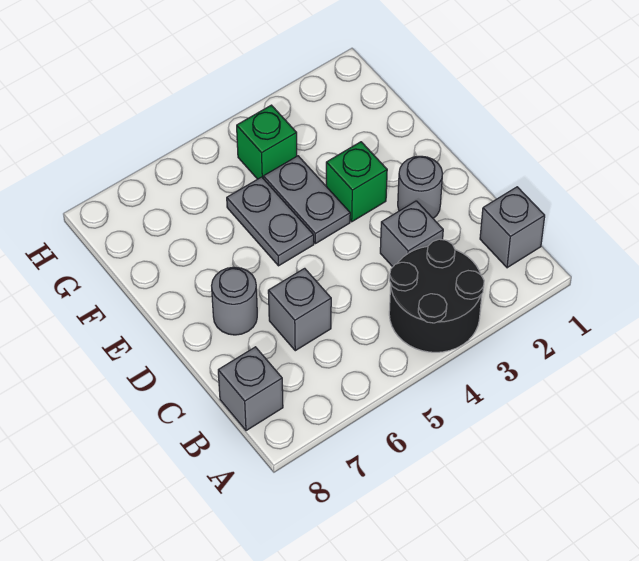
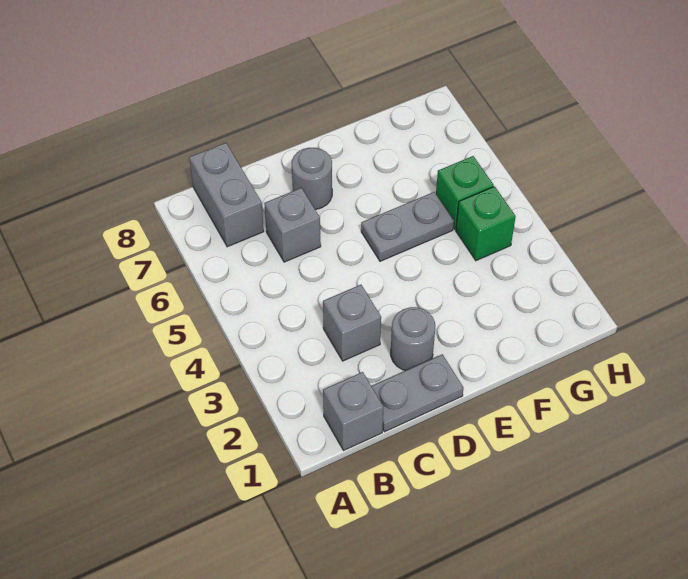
black round brick A3:B4 level 1 -> none
grey brick B8 level 1 -> grey brick B7:B8 level 1
green brick E3 level 1 -> green brick G5 level 1
grey plate E4:F4 level 1 -> grey plate C1:D1 level 1

